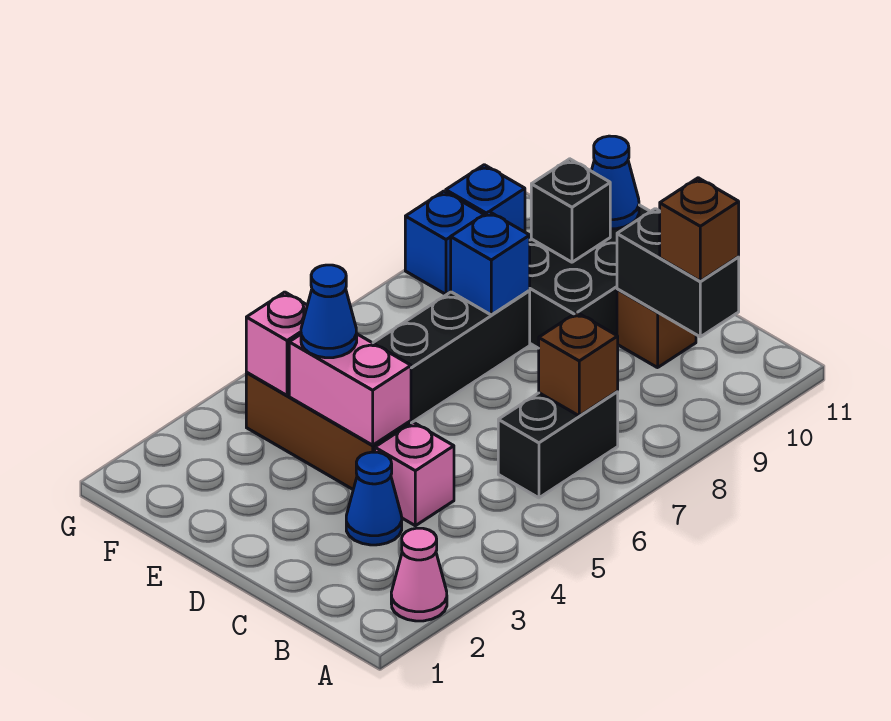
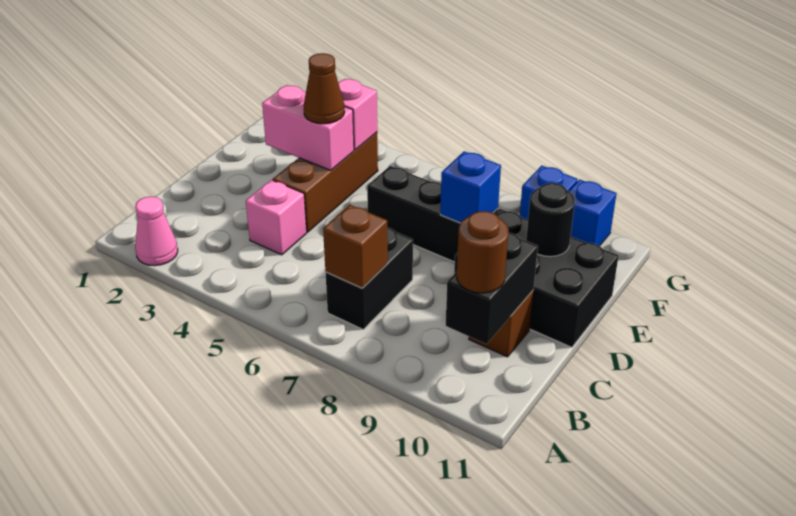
black brick B6:B7 level 1 -> black brick B7:C7 level 1
brown brick B10 level 3 -> brown round brick B10 level 3
blue cone C3 level 1 -> none
pink brick D4:E4 level 2 -> pink brick E3:E4 level 2
blue cone E4 level 3 -> brown cone E4 level 3
black brick E10 level 2 -> black round brick E10 level 2
blue cone E11 level 2 -> none

